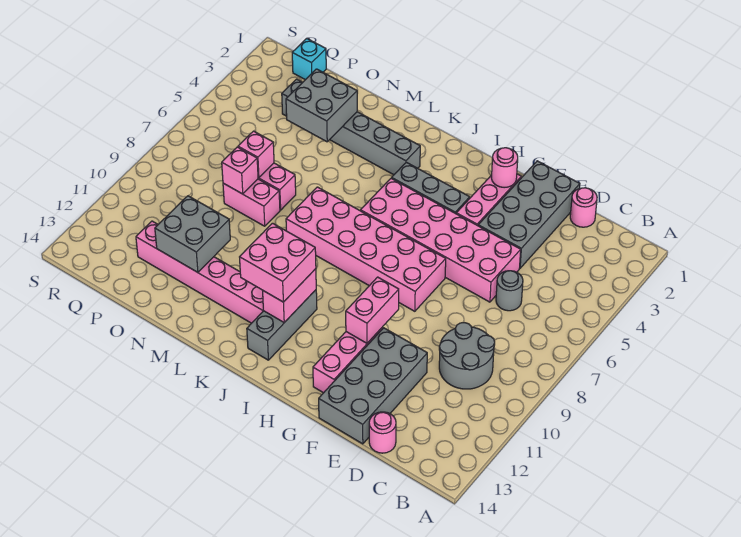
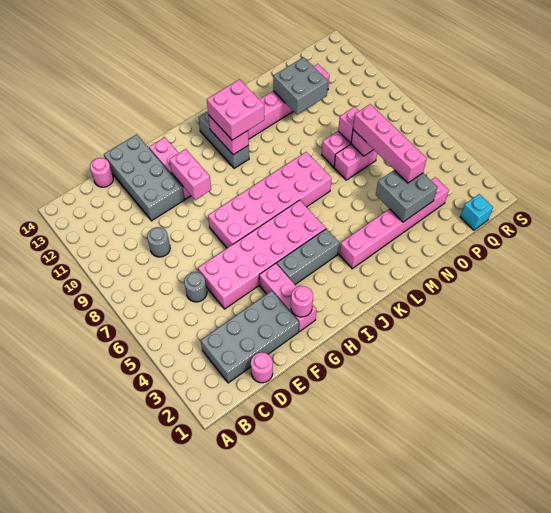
grey round brick C9:D10 level 1 -> grey round brick D9 level 1
grey brick E1:F4 level 1 -> grey brick C2:F3 level 1
grey brick K3:P3 level 1 -> pink brick K3:P3 level 1
none -> pink brick O4:O7 level 3

